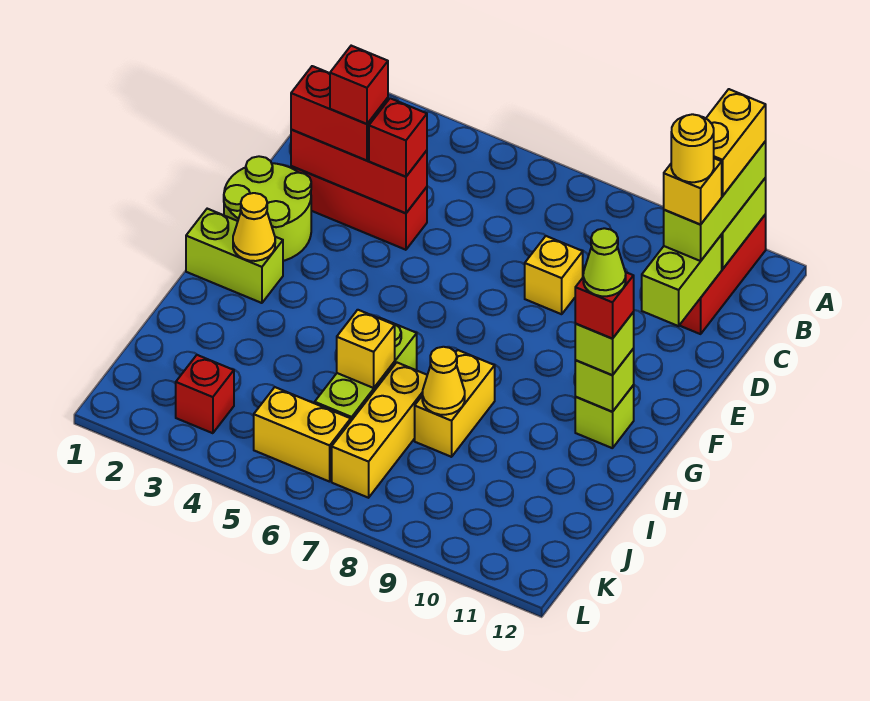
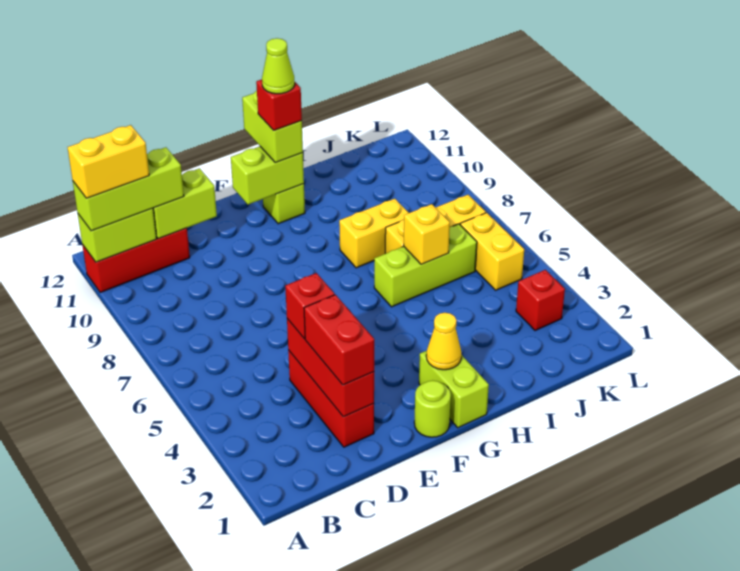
yellow brick C11 level 4 -> none
yellow round brick C11 level 5 -> none
red brick D3 level 4 -> none
yellow brick D8 level 1 -> none
lime round brick E1:F2 level 1 -> lime round brick F1 level 1
lime brick G11 level 2 -> lime brick F11:G11 level 2
lime brick G11 level 3 -> lime brick G11:G12 level 3
yellow cone I8 level 2 -> none

